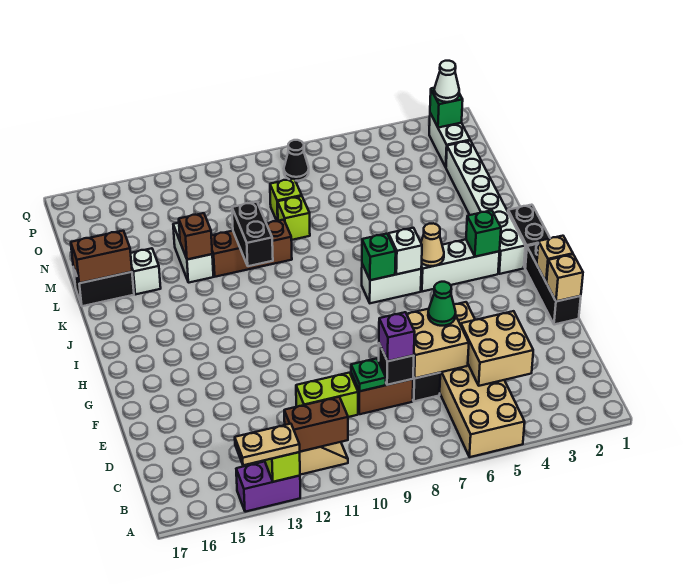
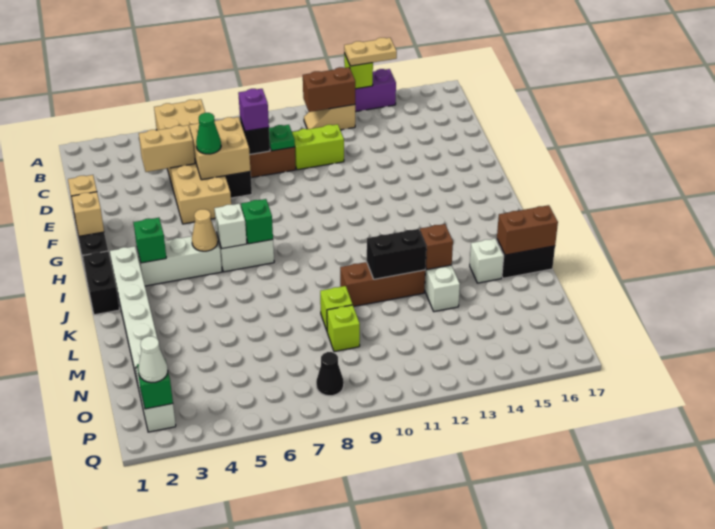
tan brick C4:D5 level 2 -> tan brick D4:D5 level 2
black brick K11:L11 level 2 -> black brick L11:L12 level 2

